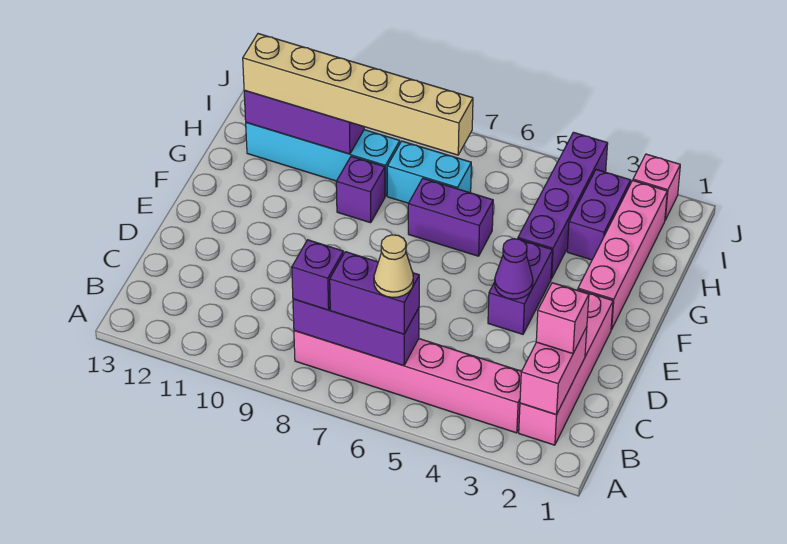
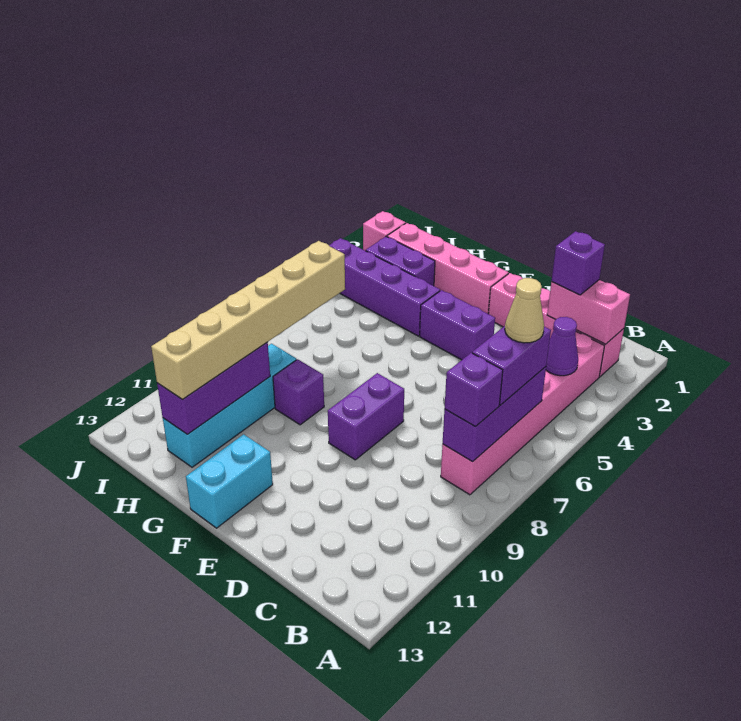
pink brick C2 level 3 -> purple brick C2 level 3
purple cone E4 level 2 -> purple cone B4 level 2
purple brick G6:G7 level 1 -> purple brick E8:E9 level 1
cyan brick H7:H8 level 1 -> cyan brick F12:F13 level 1

